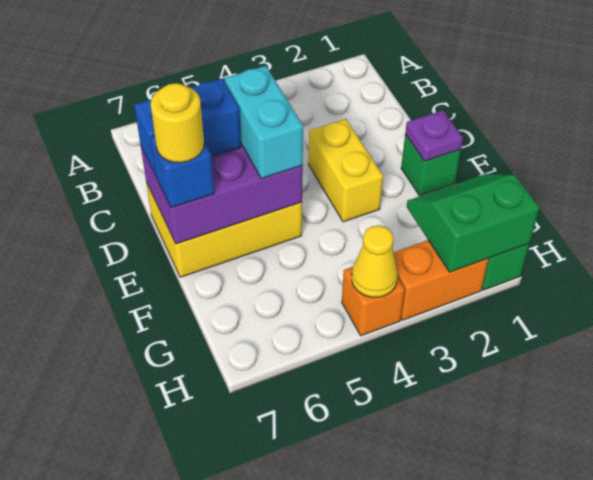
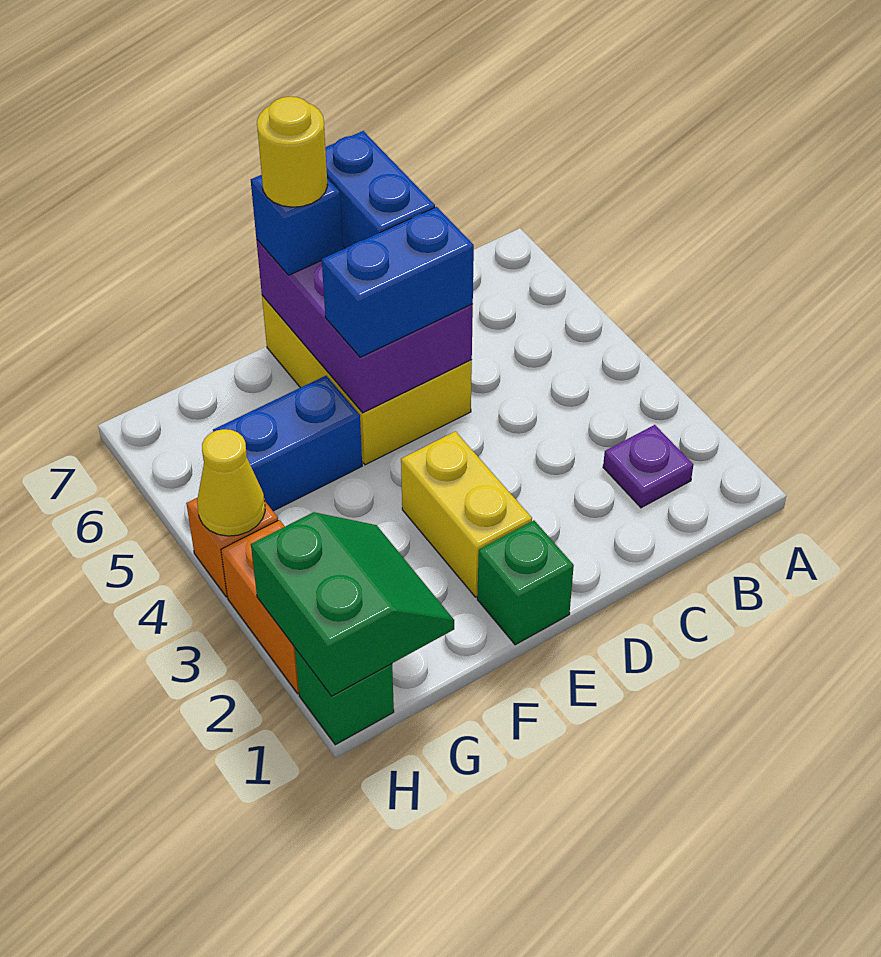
yellow brick D3:E3 level 1 -> yellow brick E2:E3 level 1
cyan brick D5:E5 level 3 -> blue brick D5:E5 level 3
purple plate E1 level 2 -> purple plate B2 level 1
none -> blue brick F5:G5 level 1

